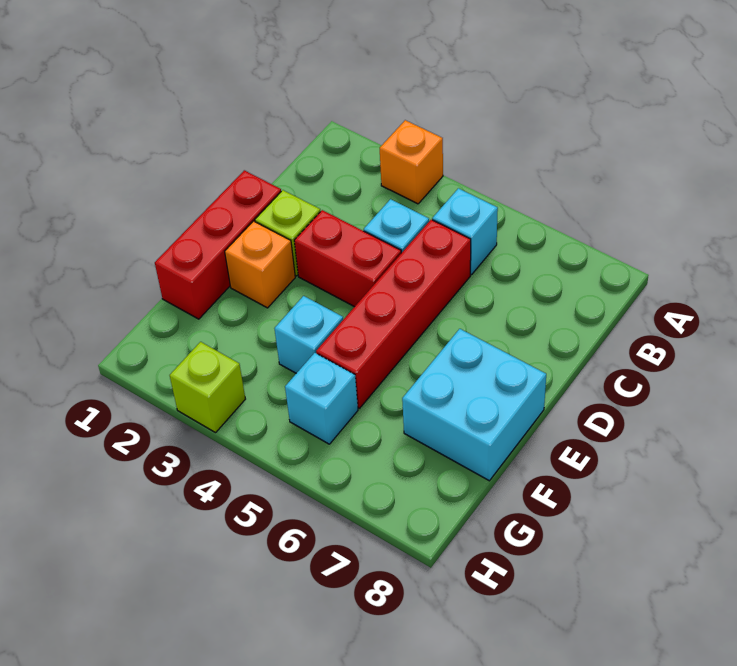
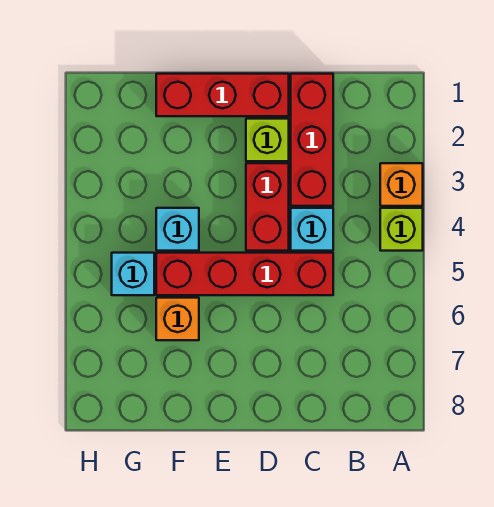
cyan brick B5 level 1 -> none
none -> red brick C1:C3 level 1
orange brick E2 level 1 -> orange brick F6 level 1
cyan brick E7:F8 level 1 -> none
lime brick H3 level 1 -> lime brick A4 level 1

